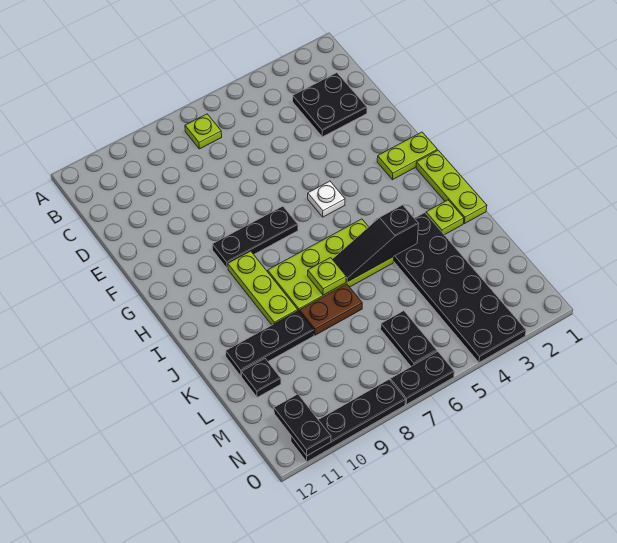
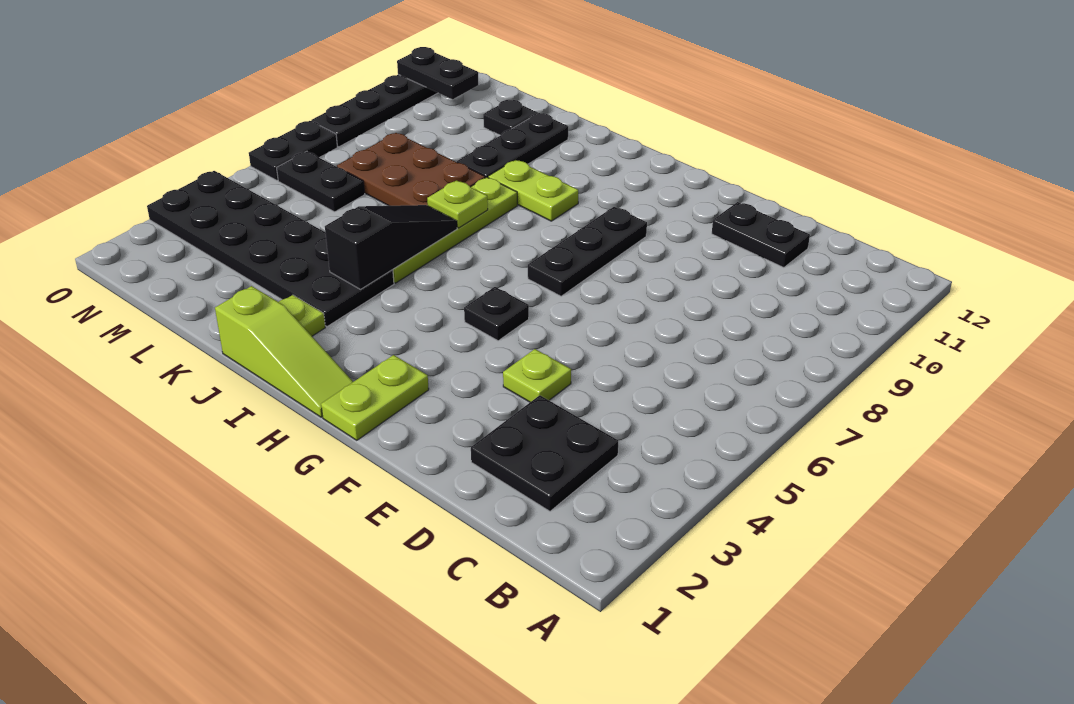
lime plate B7 level 1 -> lime plate E4 level 1
none -> black plate D11:E11 level 1
white plate G5 level 1 -> black plate G5 level 1
lime plate H1:J1 level 1 -> lime slope H1:J1 level 1 top J
lime plate H9:J9 level 1 -> lime plate I9:J9 level 1
lime plate I5:J8 level 1 -> lime plate J5:J8 level 1
brown plate K7:K8 level 1 -> brown plate K7:M8 level 1

